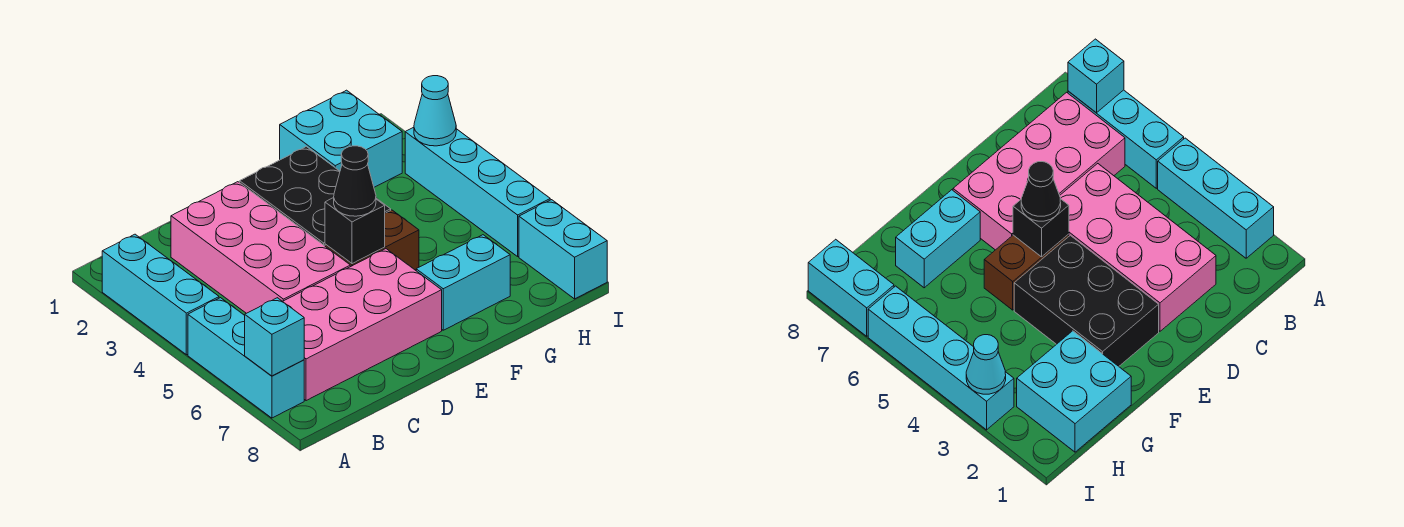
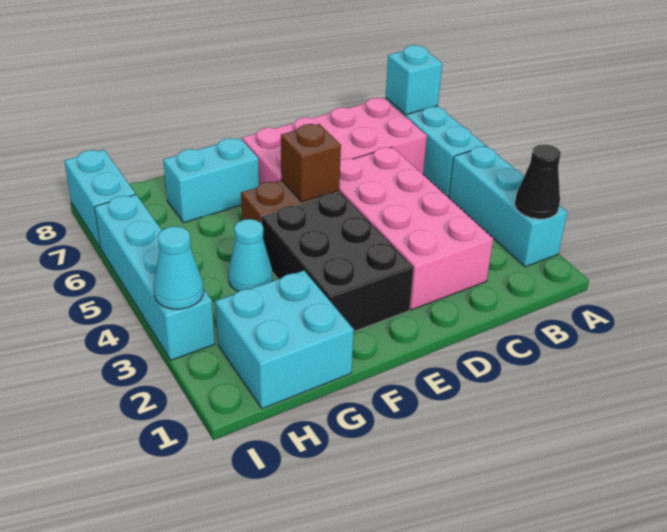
black brick E5 level 2 -> brown brick E5 level 2
black cone E5 level 3 -> black cone A2 level 2
none -> cyan cone G4 level 1

